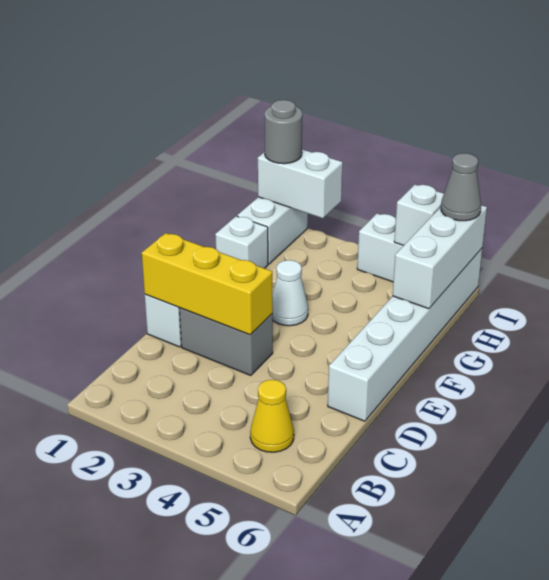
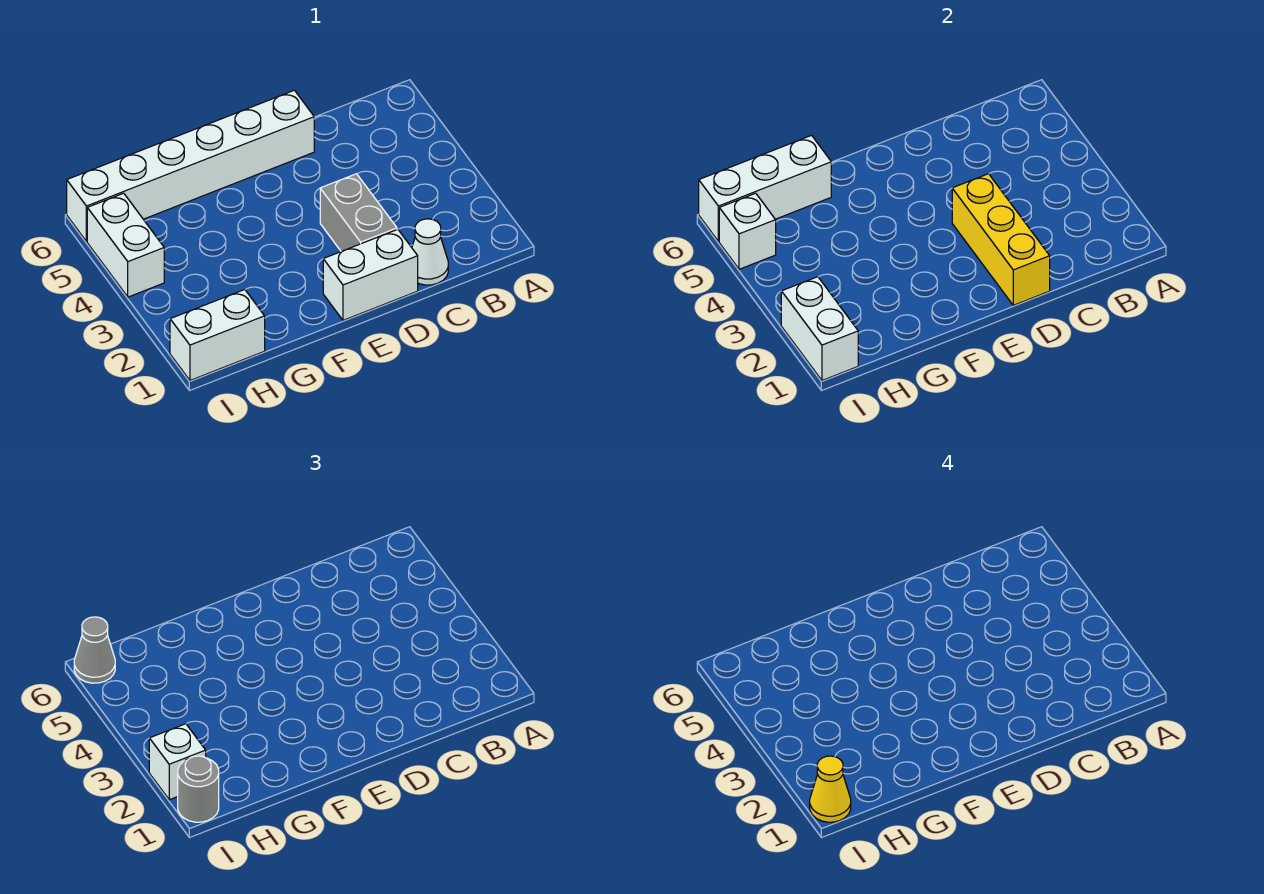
yellow cone B5 level 1 -> yellow cone I1 level 4
white cone F3 level 1 -> white cone C1 level 1
white brick G1 level 1 -> white brick I2 level 3

